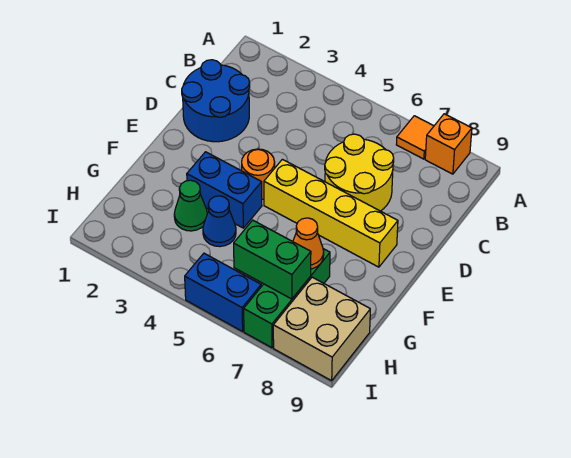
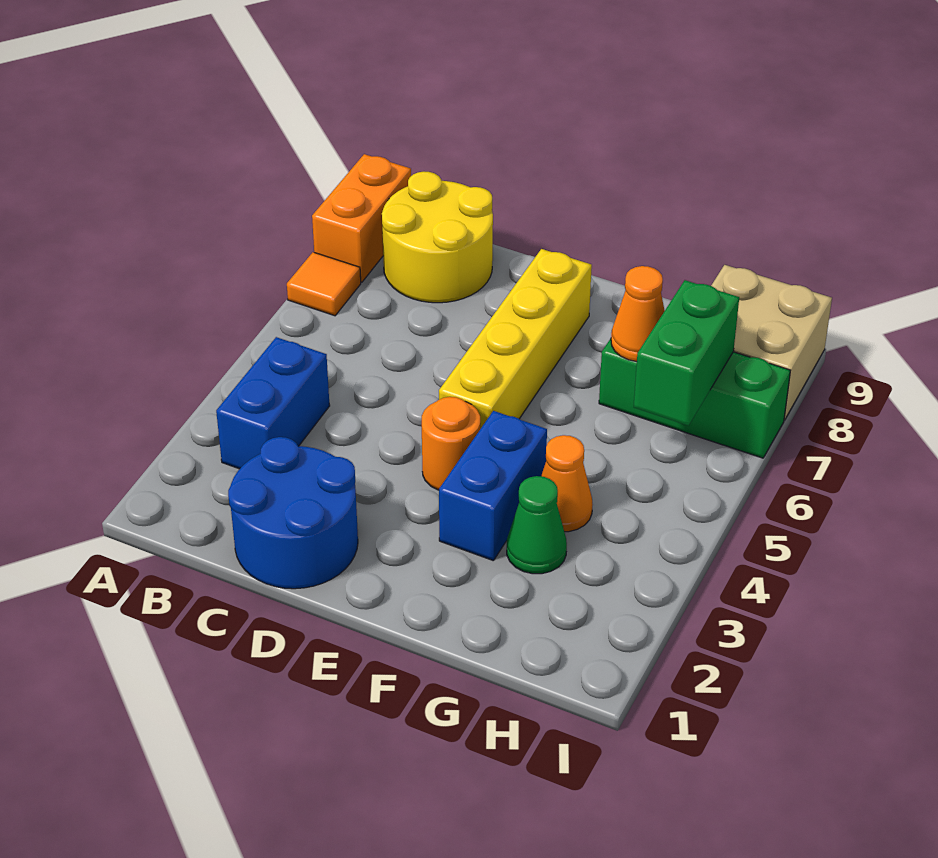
orange brick A8 level 1 -> orange brick A8:A9 level 1
yellow round brick C6:D7 level 1 -> yellow round brick B8:C9 level 1
blue cone G4 level 1 -> orange cone G4 level 1
blue brick I5:I6 level 1 -> blue brick B3:B4 level 1

